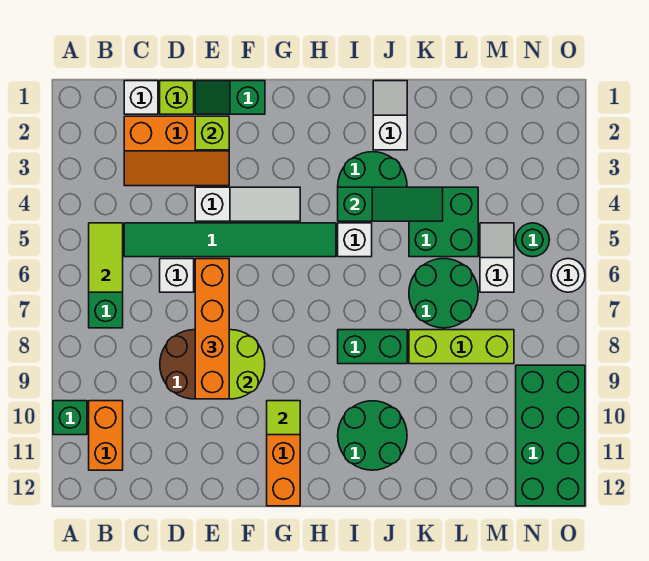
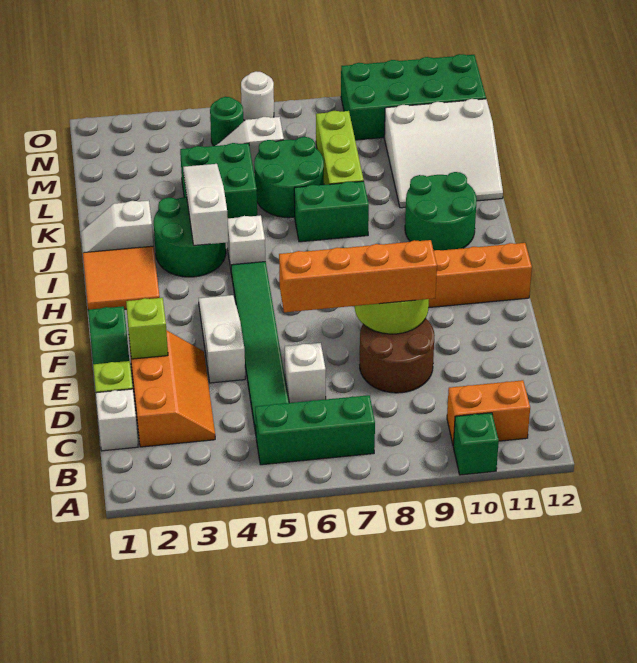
lime tile B5:B6 level 2 -> none
lime tile G10 level 2 -> none
none -> orange tile H1:I2 level 1
green slope I4:K4 level 2 top I -> white slope I4:K4 level 2 top I
green brick I8:J8 level 1 -> green brick J7:J8 level 1
none -> white slope K10:M12 level 1 top M

